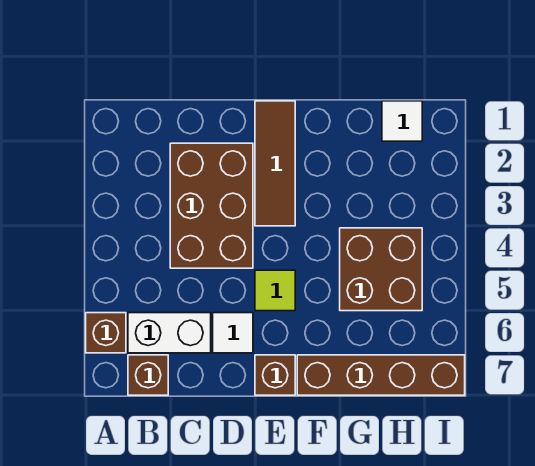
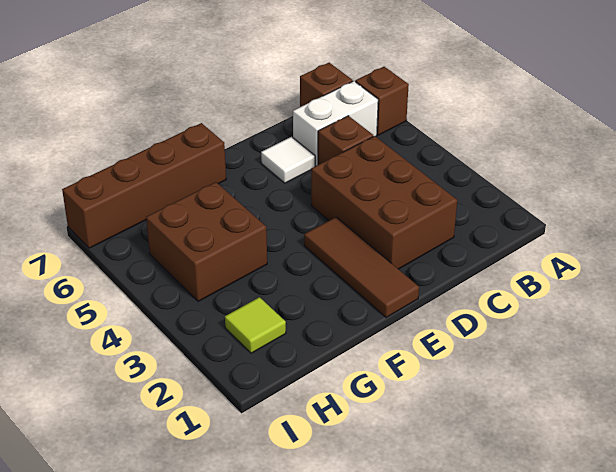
lime tile E5 level 1 -> lime tile H2 level 1
brown brick E7 level 1 -> brown brick C5 level 1
white tile H1 level 1 -> none

